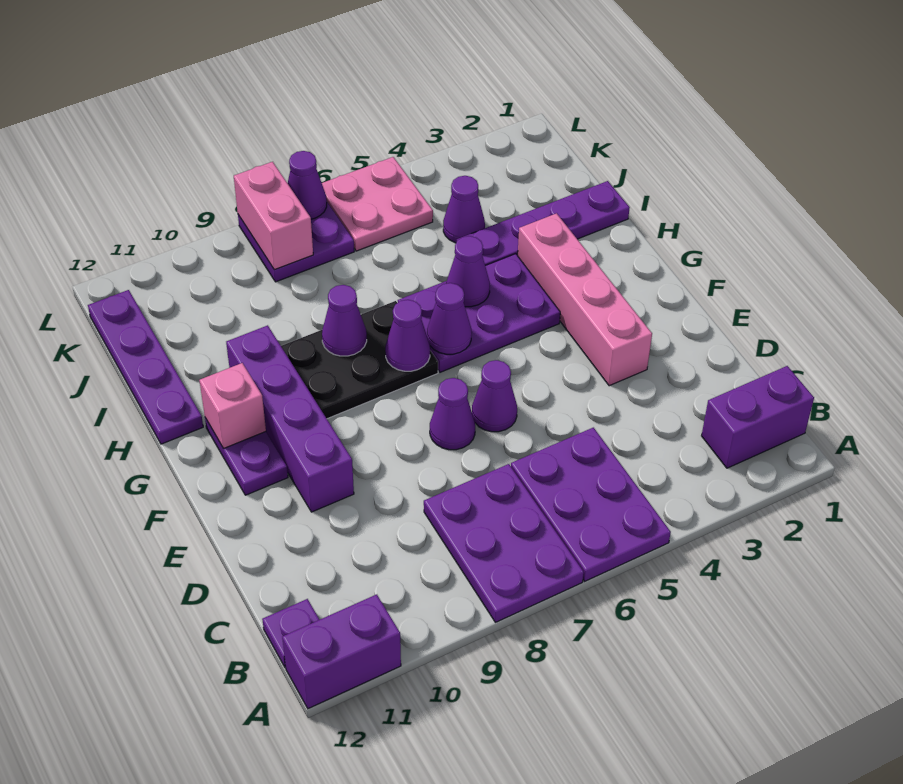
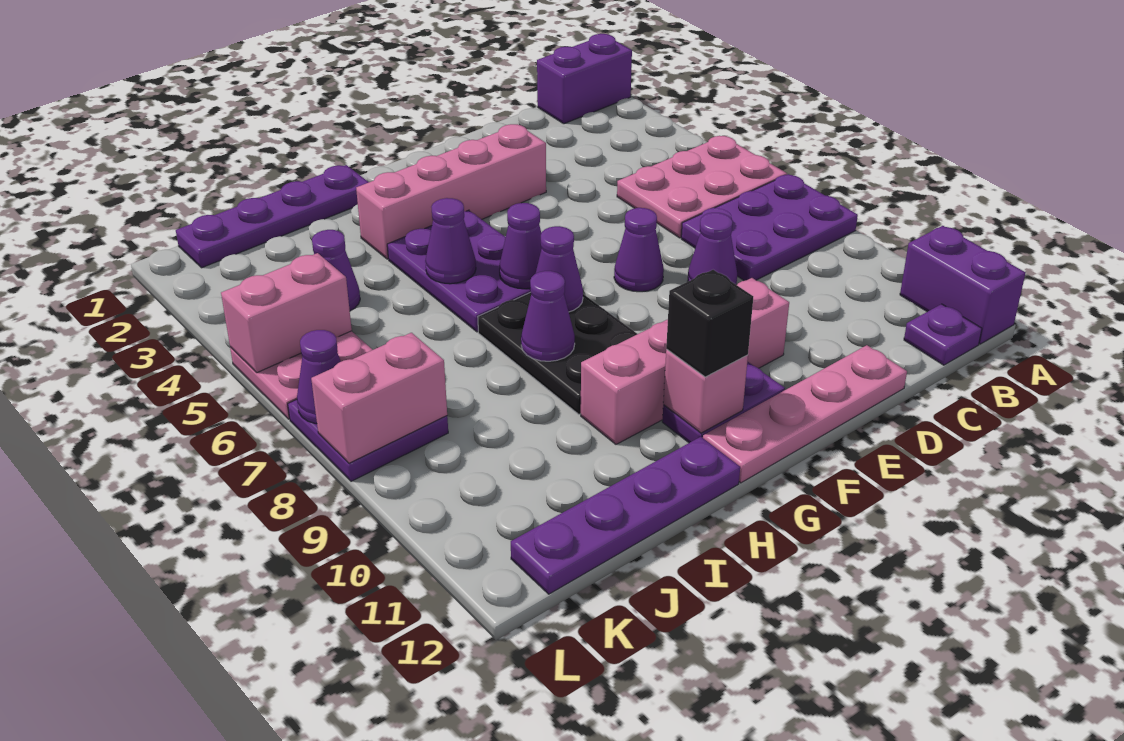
purple plate A5:C6 level 1 -> pink plate A5:C6 level 1
purple brick B1:B2 level 1 -> purple brick A1:B1 level 1
none -> pink plate D12:G12 level 1
purple cone E6 level 1 -> purple cone D8 level 1
purple brick E10:H10 level 1 -> pink brick E10:H10 level 1
none -> black brick G11 level 3
purple plate I1:I4 level 1 -> purple plate H1:K1 level 1
none -> pink brick K5:L5 level 2

